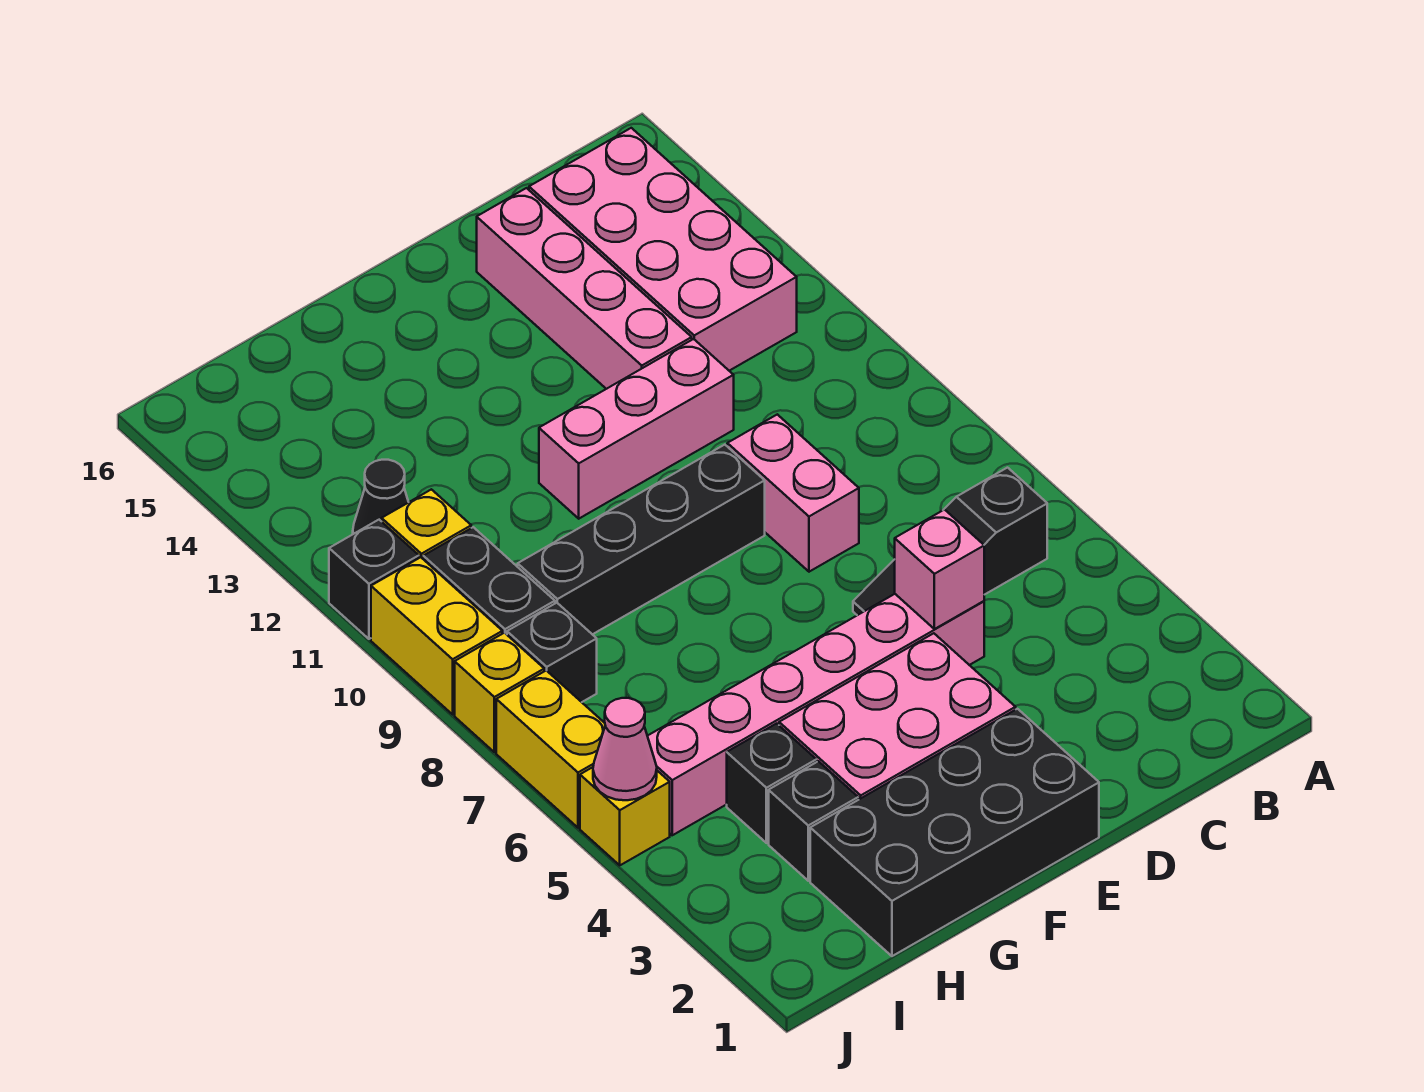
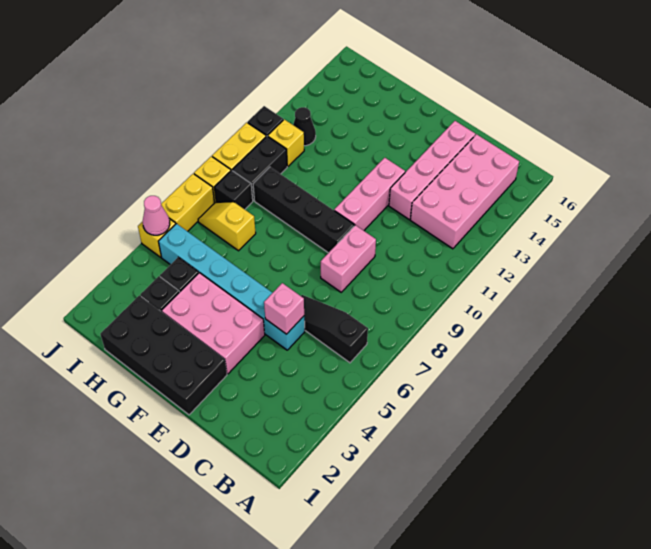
pink brick D5:I5 level 1 -> cyan brick D5:I5 level 1
pink brick D11:F11 level 1 -> pink brick E10:E12 level 1
none -> yellow slope H7:I7 level 1 top H

